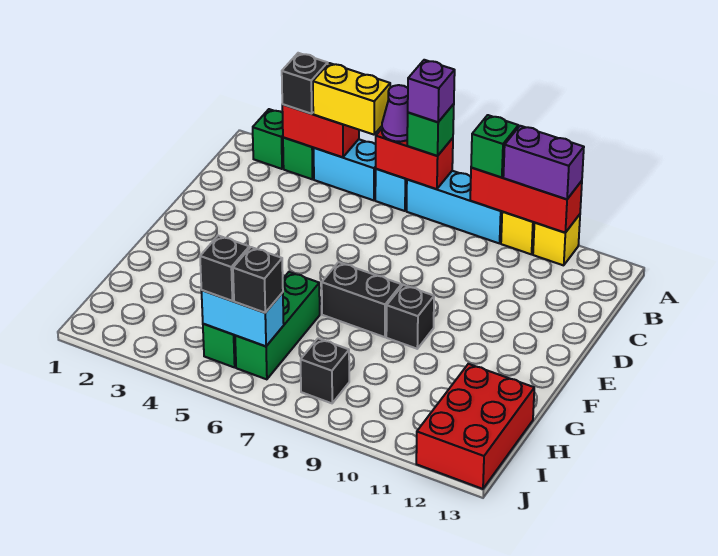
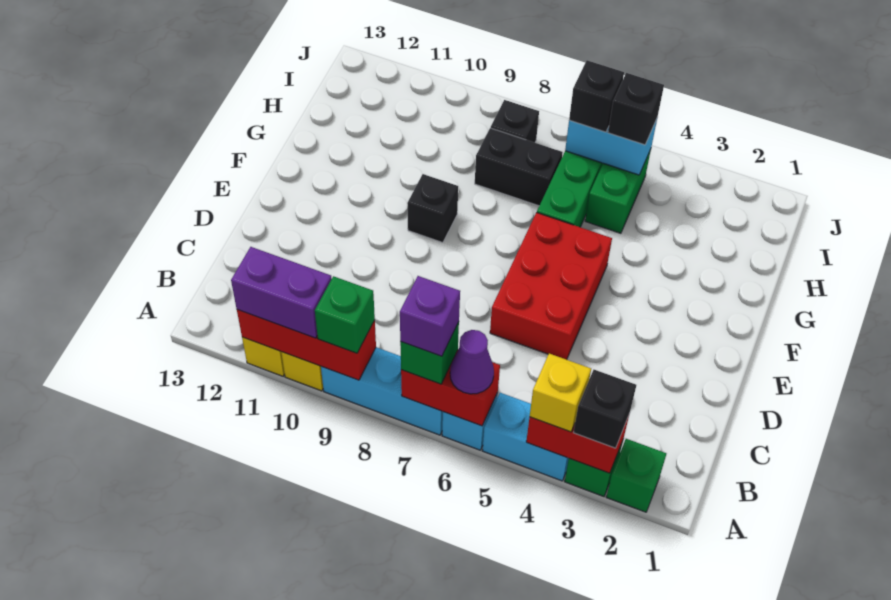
yellow brick A4:A5 level 3 -> yellow brick A4 level 3
black brick F7:F8 level 1 -> black brick H7:H8 level 1
red brick H12:J13 level 1 -> red brick D5:F6 level 1

